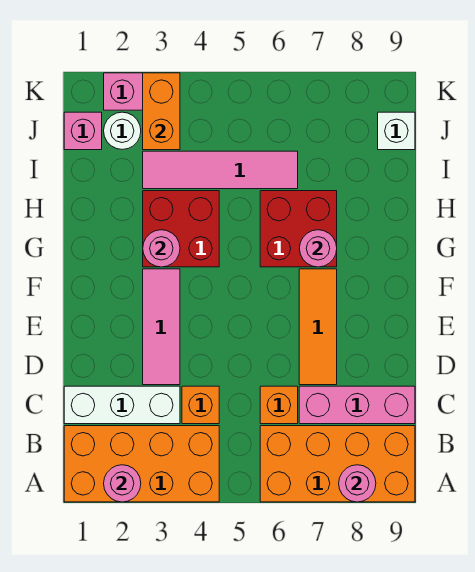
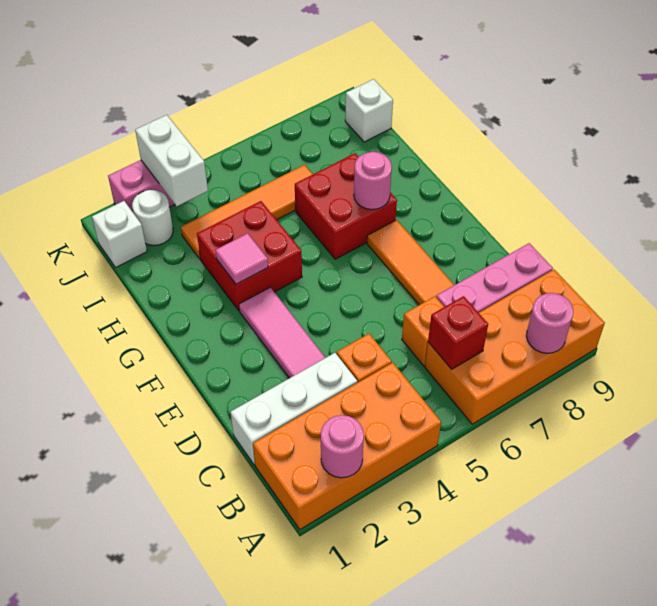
none -> red brick B6 level 2
pink round brick G3 level 2 -> pink tile G3 level 2
pink tile I3:I6 level 1 -> orange tile I3:I6 level 1
pink brick J1 level 1 -> white brick J1 level 1
orange brick J3:K3 level 2 -> white brick J3:K3 level 2

